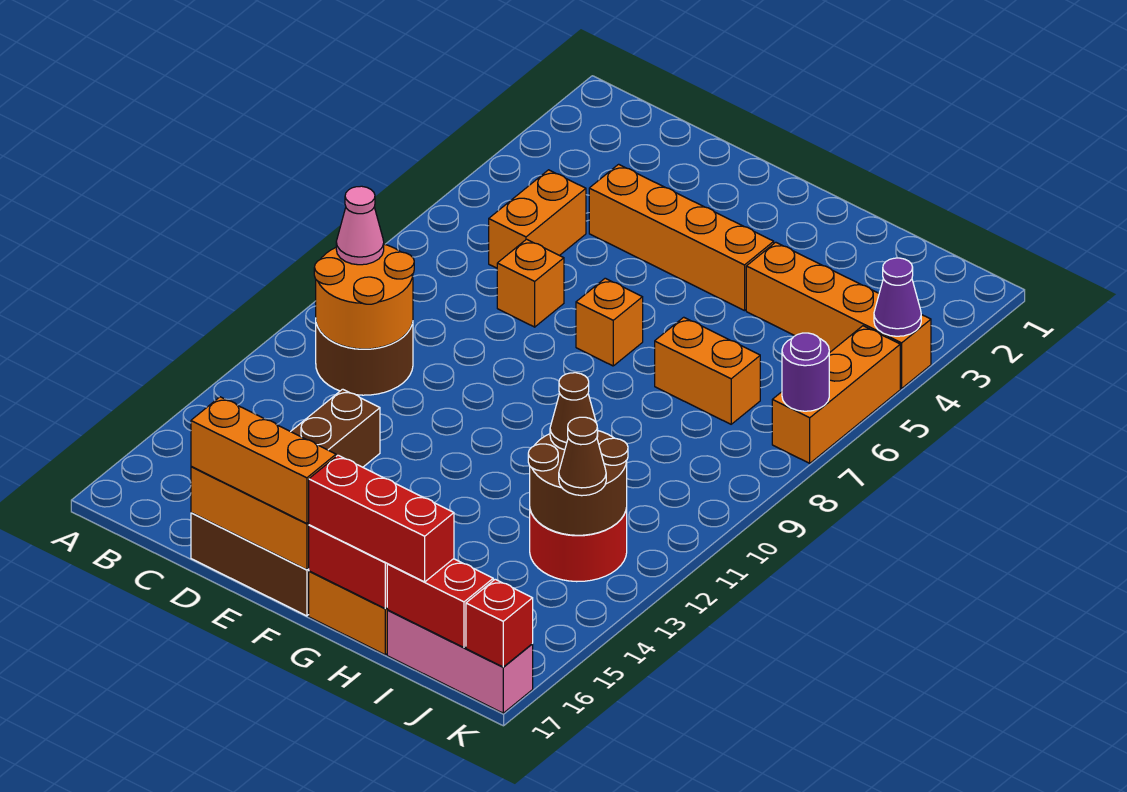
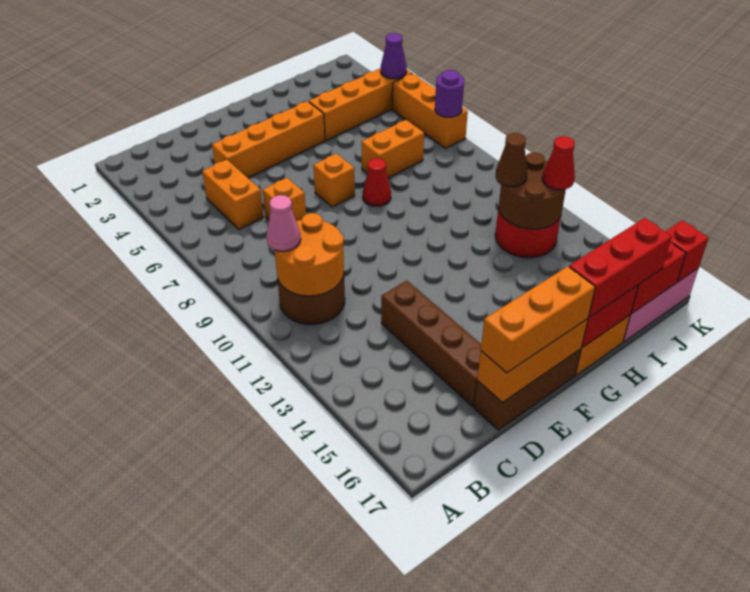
none -> red cone G8 level 1
brown cone J13 level 3 -> red cone J13 level 3

